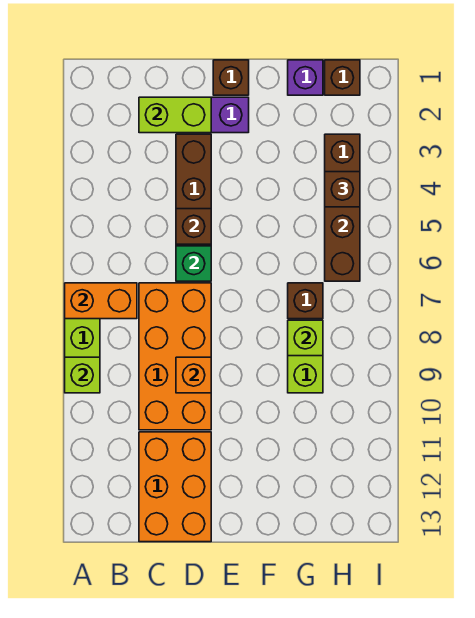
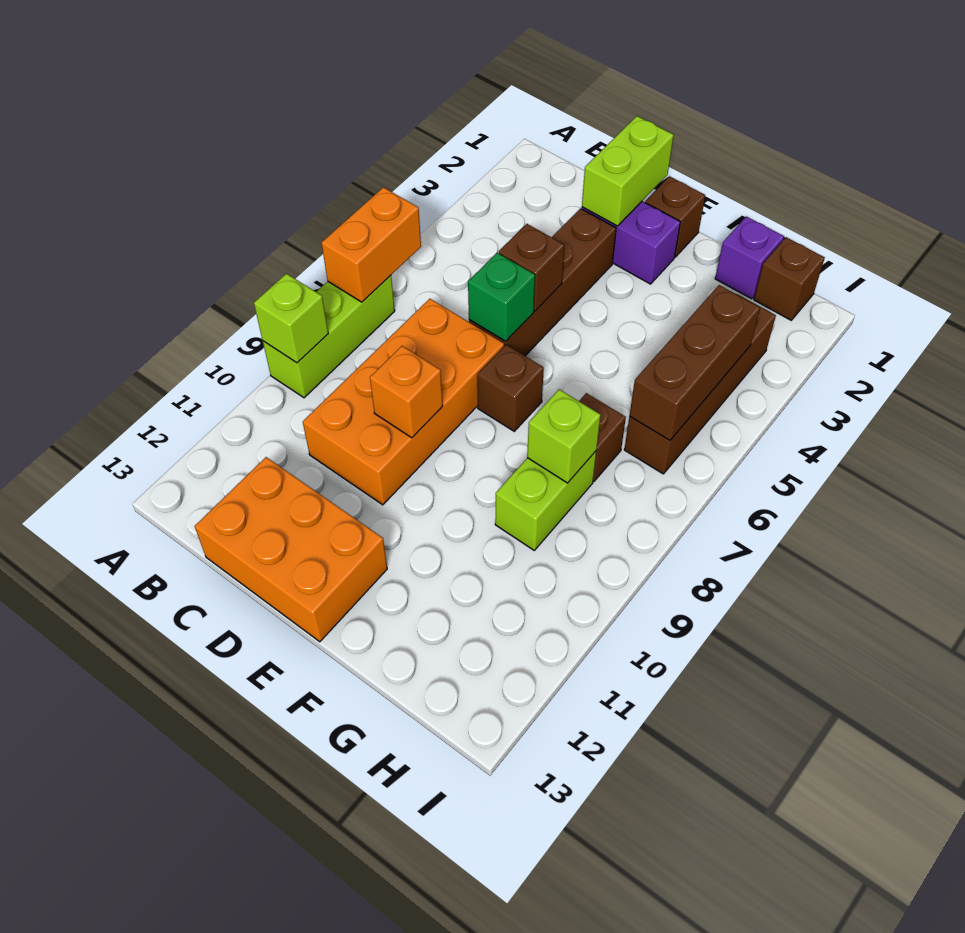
orange brick A7:B7 level 2 -> orange brick A6:A7 level 2
lime brick C2:D2 level 2 -> lime brick D1:D2 level 2
orange brick C11:D13 level 1 -> orange brick C12:E13 level 1
brown brick H4 level 3 -> brown brick E7 level 1

